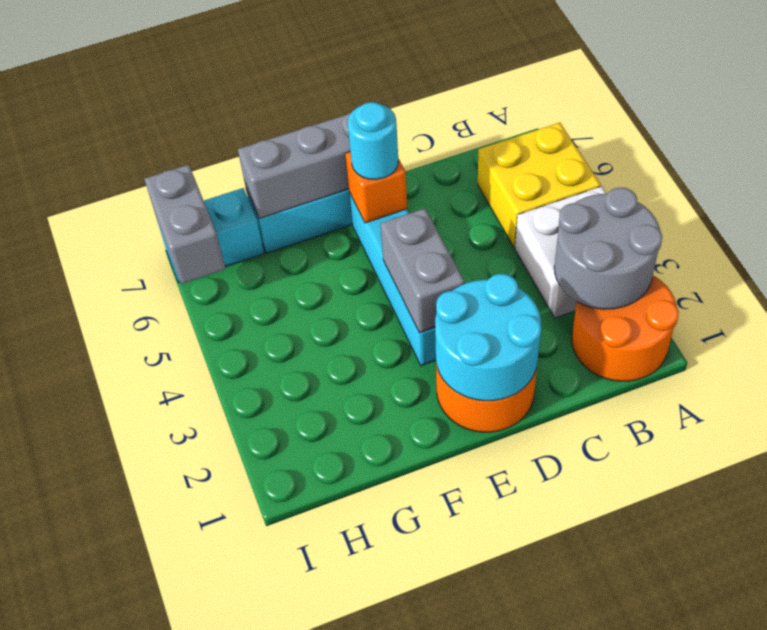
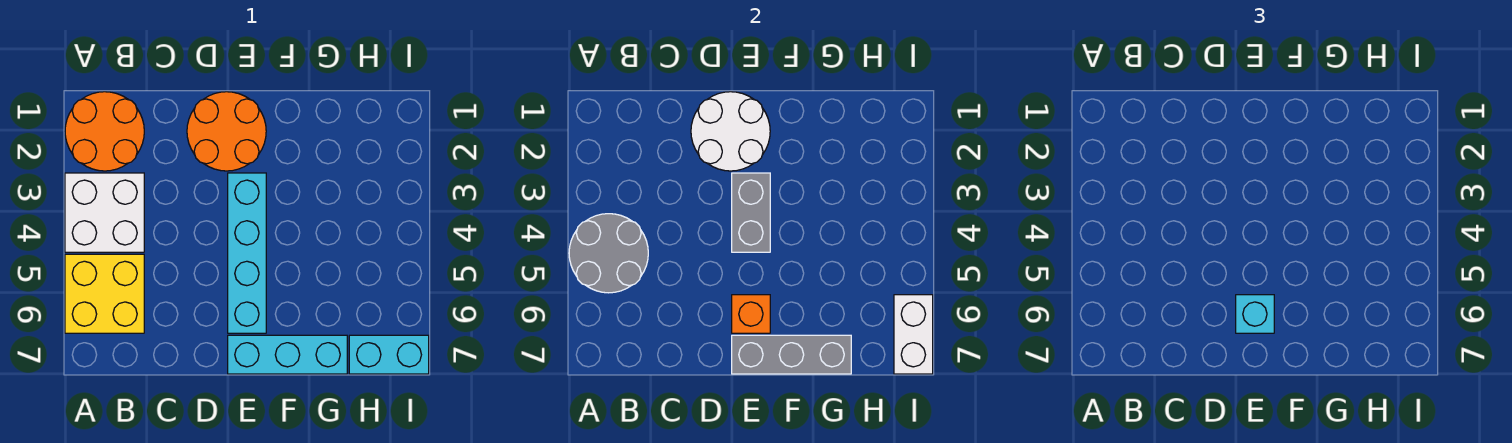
grey round brick A2:B3 level 2 -> grey round brick A4:B5 level 2
cyan round brick D1:E2 level 2 -> white round brick D1:E2 level 2
cyan round brick E6 level 3 -> cyan brick E6 level 3
grey brick I6:I7 level 2 -> white brick I6:I7 level 2

